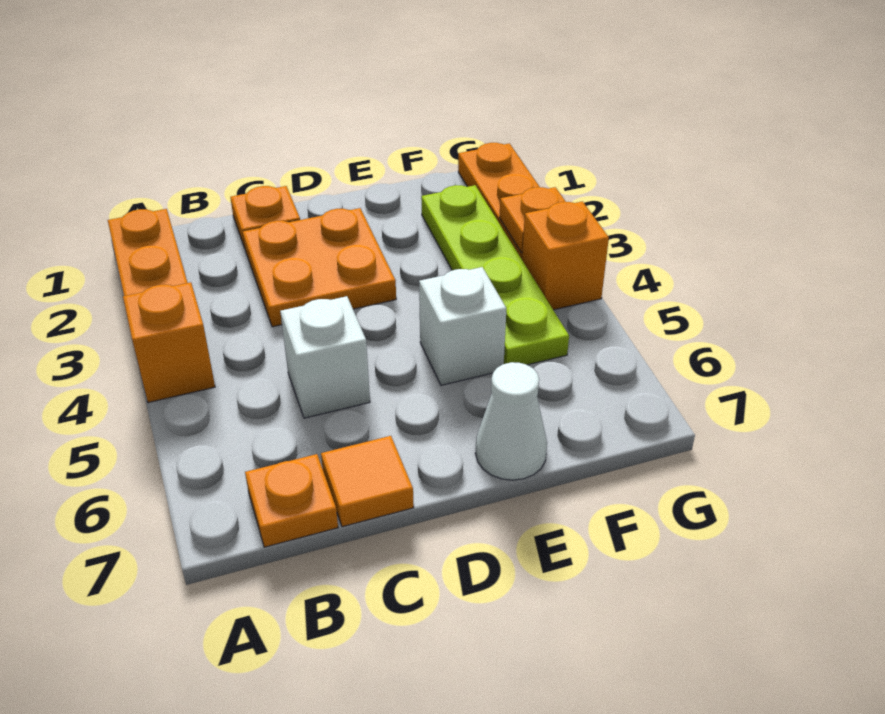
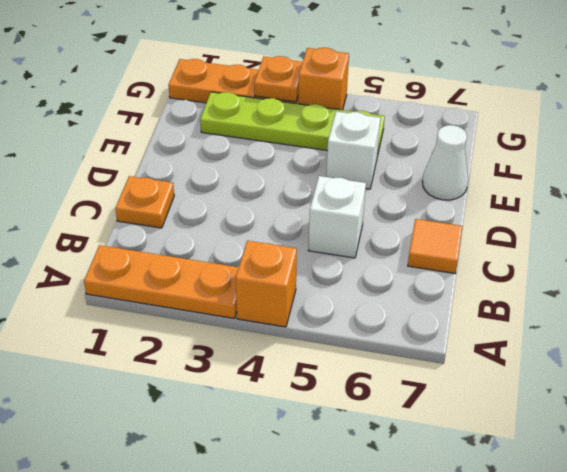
orange plate B7 level 1 -> none
orange plate C2:D3 level 1 -> none

